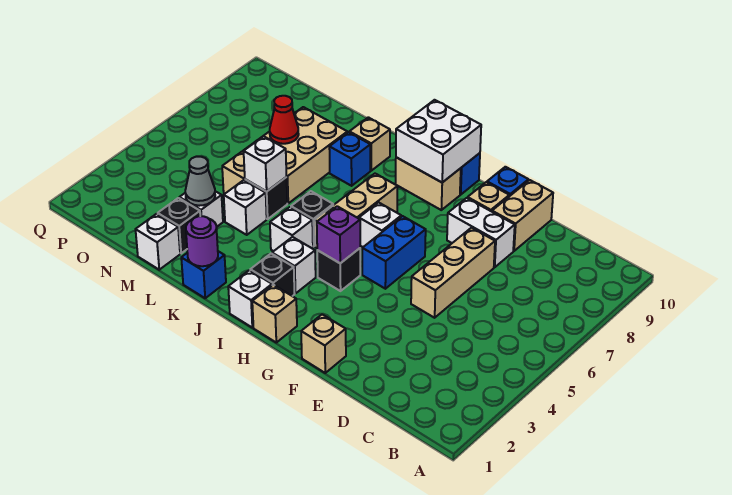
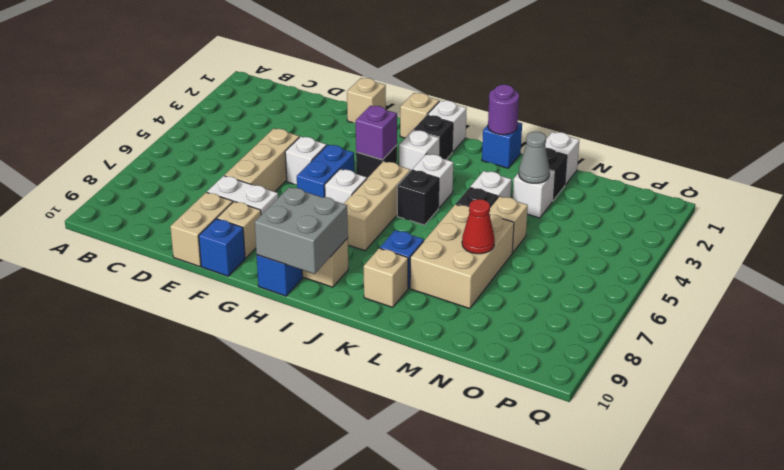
white brick H9:I10 level 2 -> grey brick H9:I10 level 2
white brick L5 level 2 -> white brick F5 level 1

